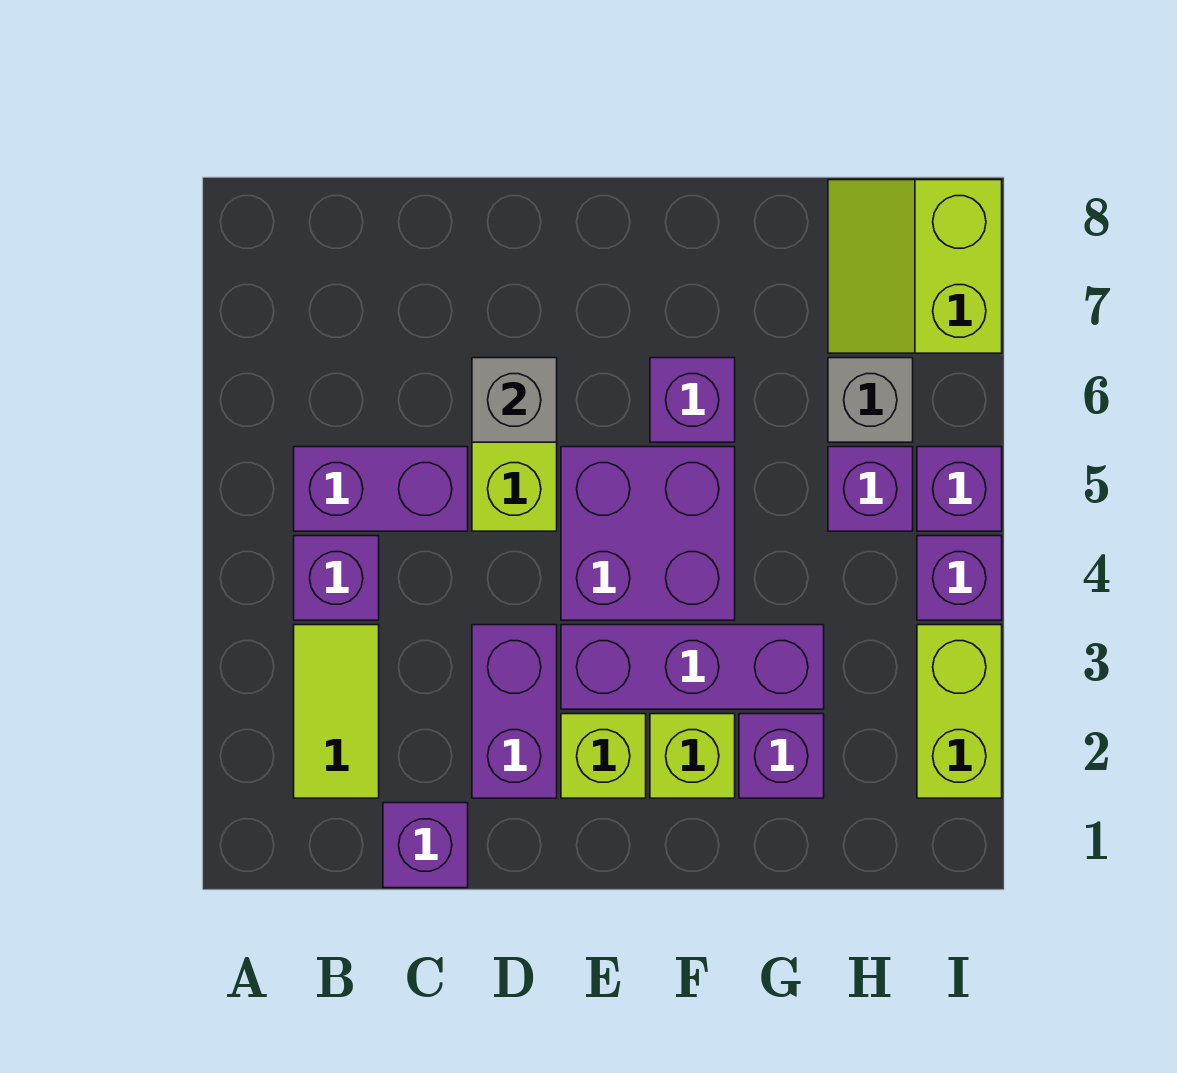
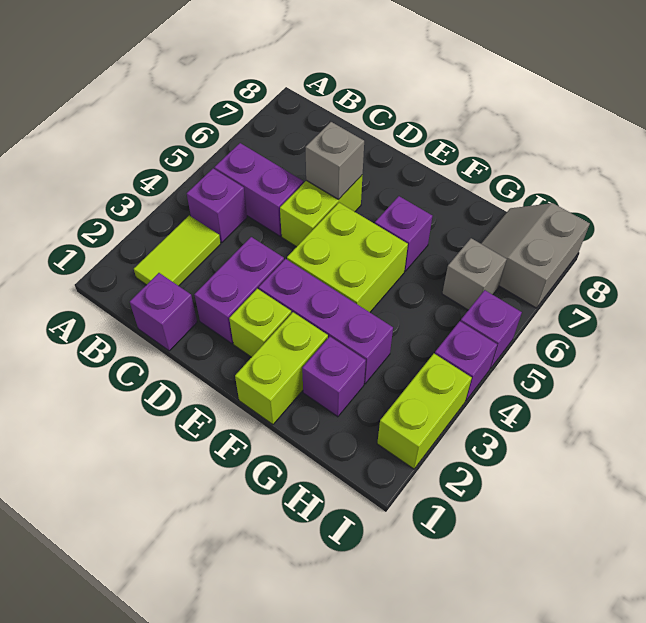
purple brick E4:F5 level 1 -> lime brick E4:F5 level 1
lime brick F2 level 1 -> lime brick F1:F2 level 1
purple brick H5 level 1 -> none
lime slope H7:I8 level 1 top I -> grey slope H7:I8 level 1 top I

